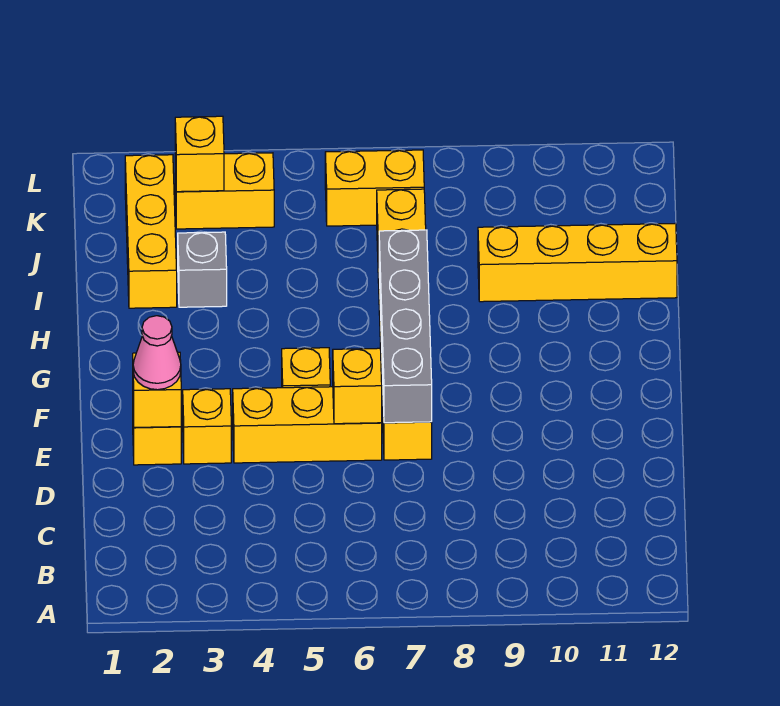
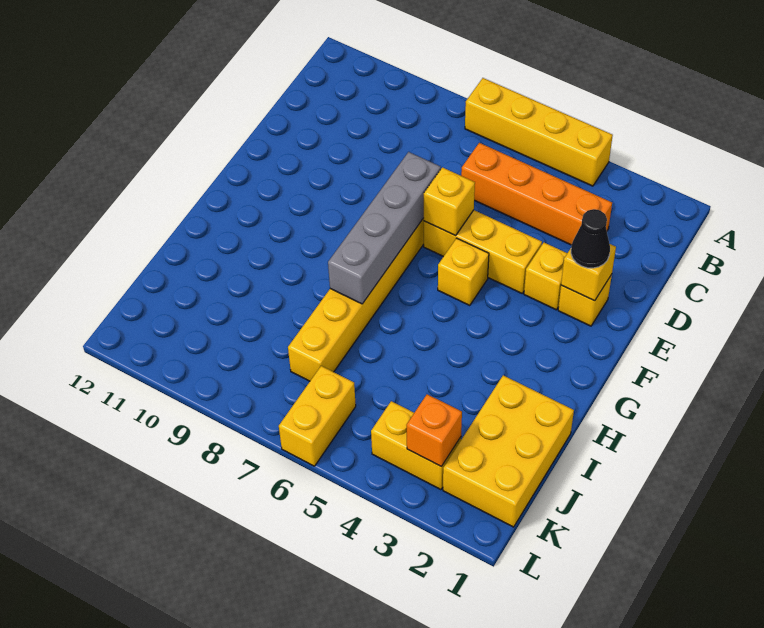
none -> orange brick C3:C6 level 1
pink cone E2 level 3 -> black cone E2 level 3
yellow brick I2:K2 level 1 -> yellow brick I1:K2 level 1
grey brick I3 level 1 -> none
yellow brick I9:I12 level 1 -> yellow brick A4:A7 level 1
yellow brick K3 level 2 -> orange brick K3 level 2
yellow brick K6:K7 level 1 -> yellow brick K6:L6 level 1

